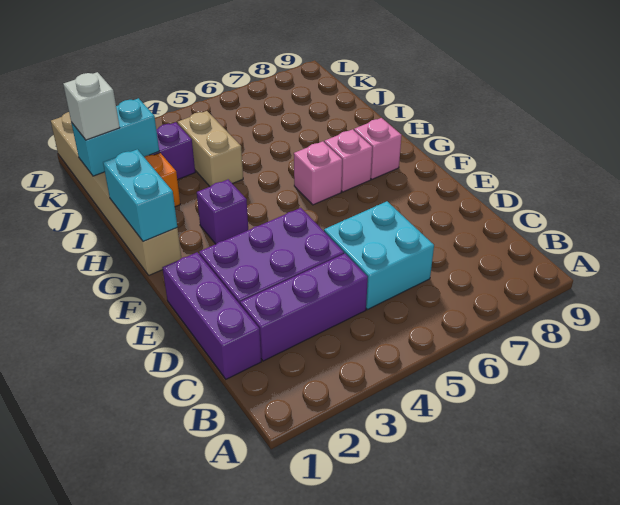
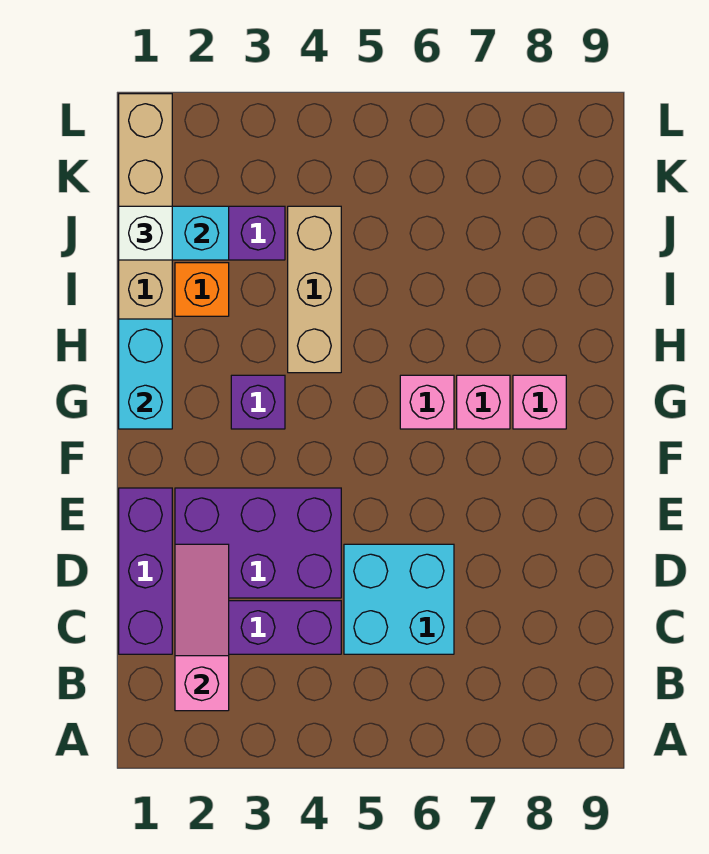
none -> pink slope B2:D2 level 2 top B
tan brick I4:J4 level 1 -> tan brick H4:J4 level 1

